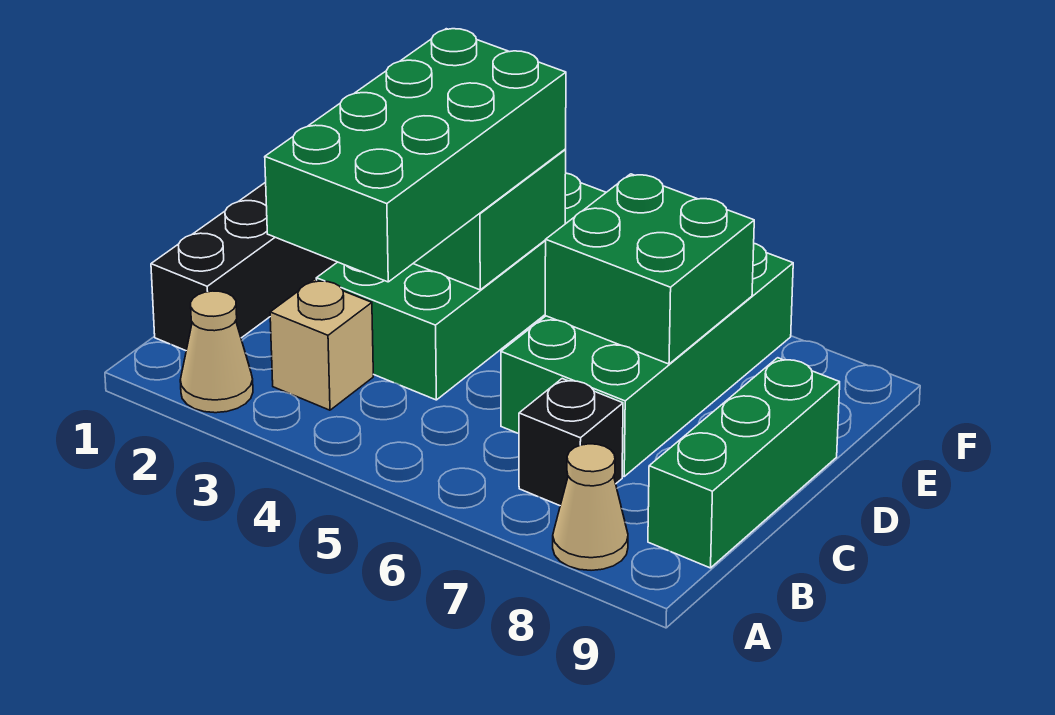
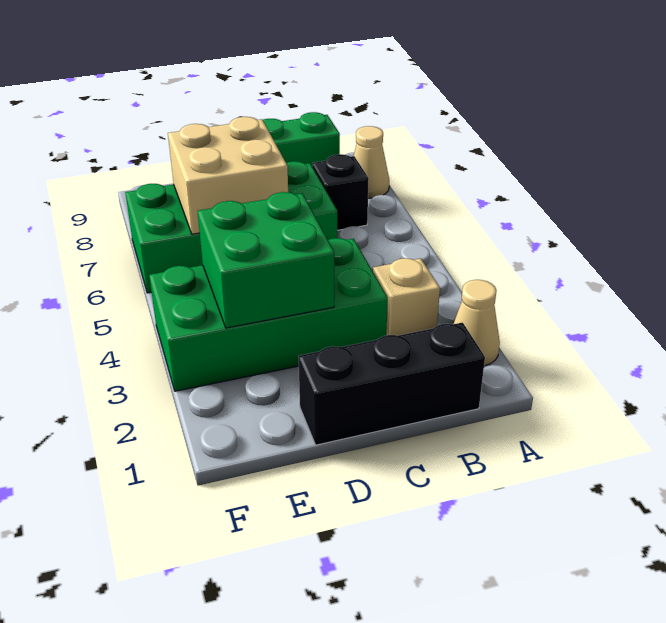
green brick B3:E4 level 3 -> none
green brick D6:E7 level 2 -> tan brick D6:E7 level 2

